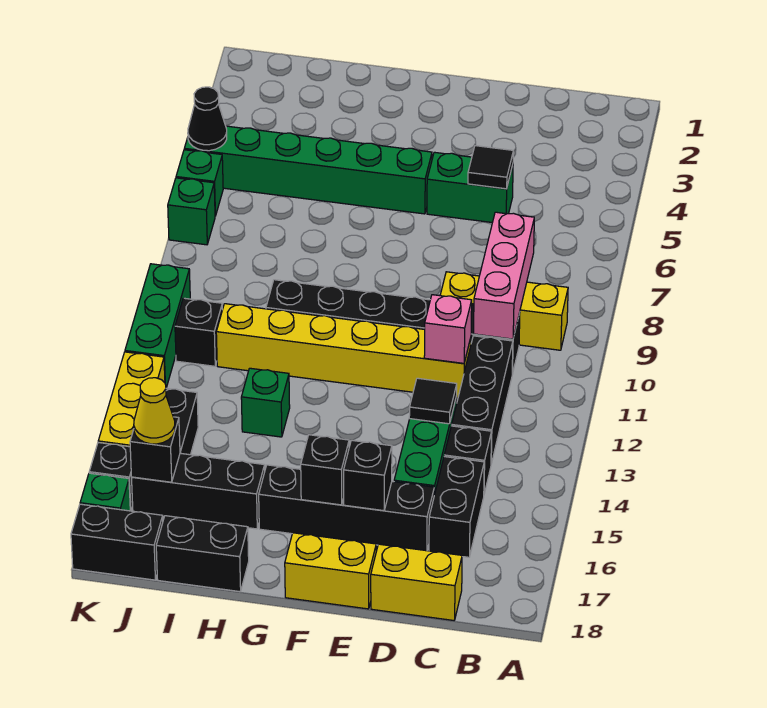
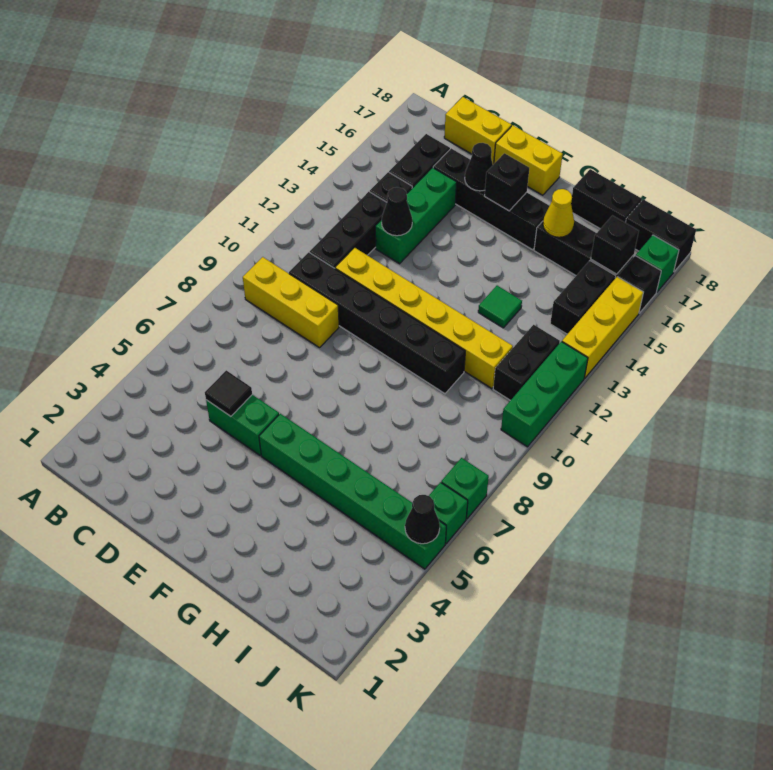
pink brick C8:C10 level 2 -> none
pink brick D11 level 2 -> none
black tile D13 level 2 -> black cone D13 level 2
black brick E16 level 2 -> black cone E16 level 2
green brick H13 level 1 -> green tile H13 level 1
black brick J11 level 1 -> black brick J11:J12 level 1
yellow cone J16 level 3 -> yellow cone H16 level 2

